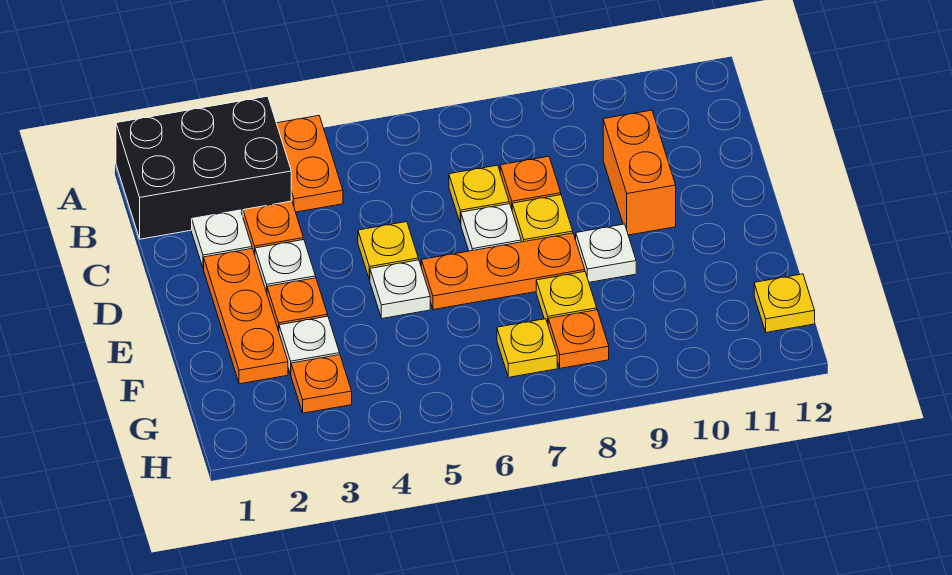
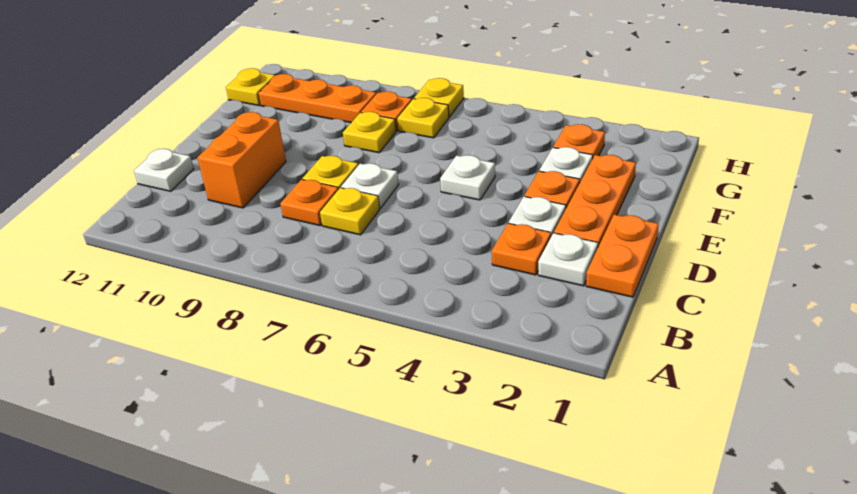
black brick A1:B3 level 1 -> none
orange plate A4:B4 level 1 -> orange plate C1:D1 level 1
yellow plate D5 level 1 -> yellow plate H7 level 1
orange plate E6:E8 level 1 -> orange plate G9:G11 level 1
white plate E9 level 1 -> white plate C12 level 1

